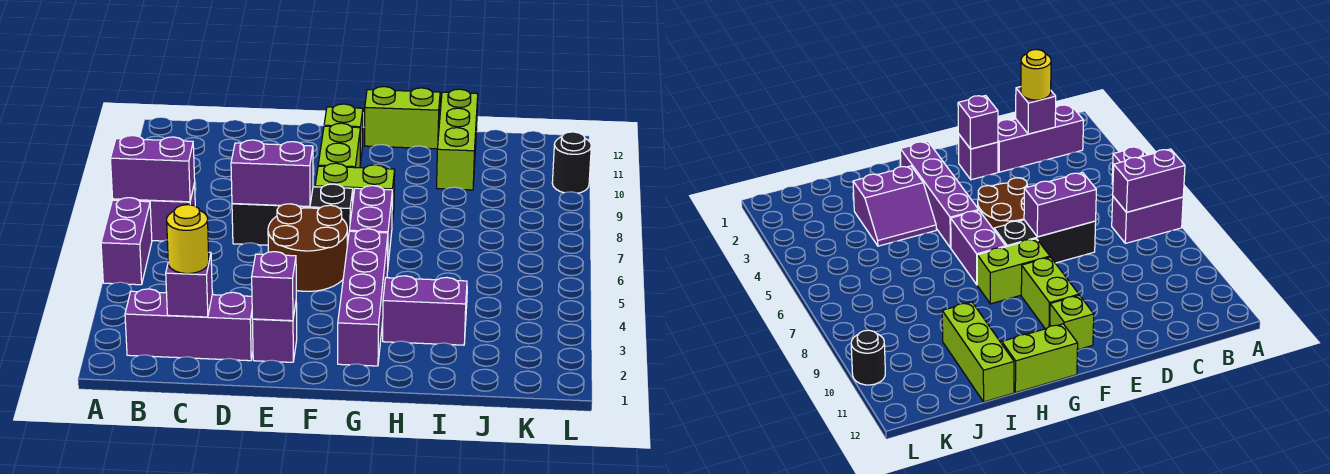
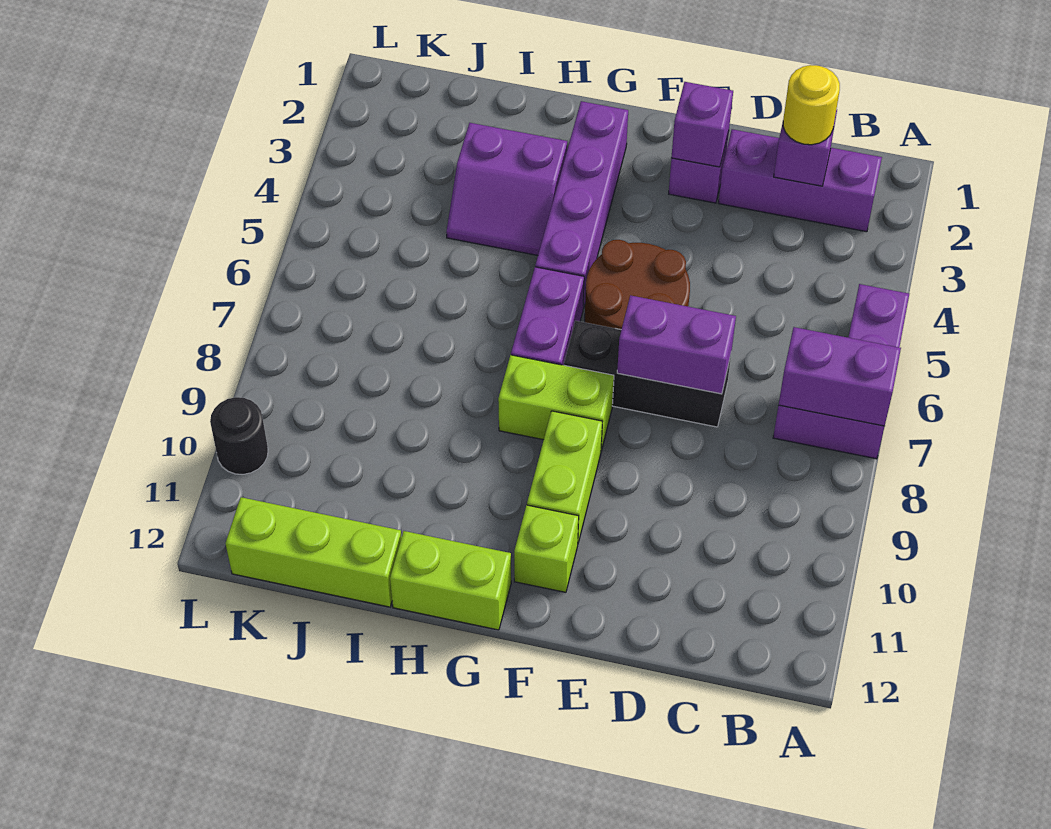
lime brick I10:I12 level 1 -> lime brick I12:K12 level 1

